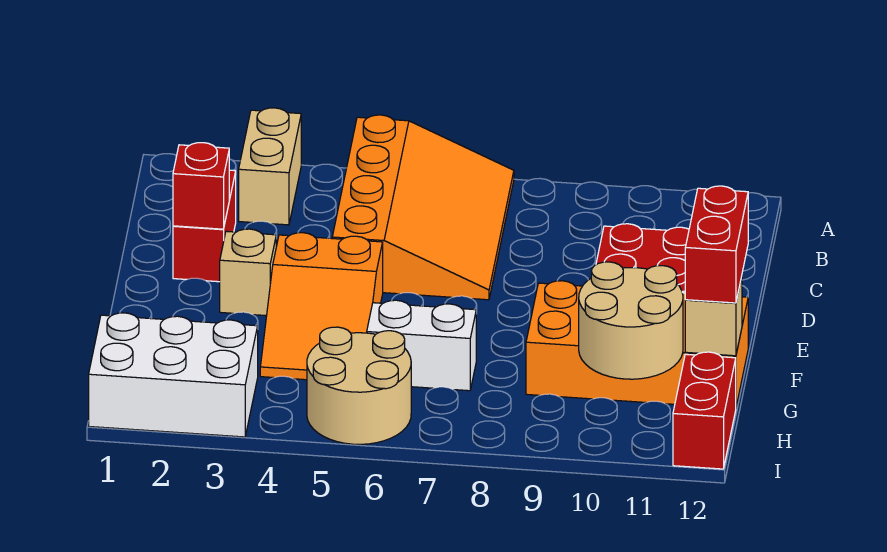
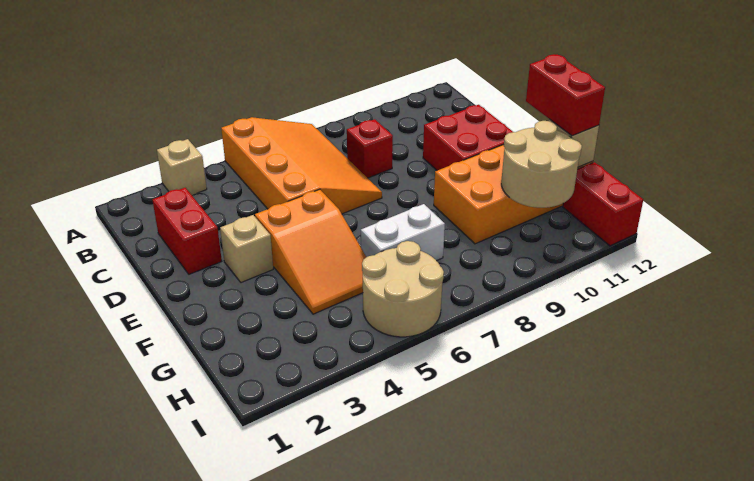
tan brick A3:B3 level 1 -> tan brick A3 level 1
red brick D2 level 2 -> red brick C8 level 1
white brick H1:I3 level 1 -> none

